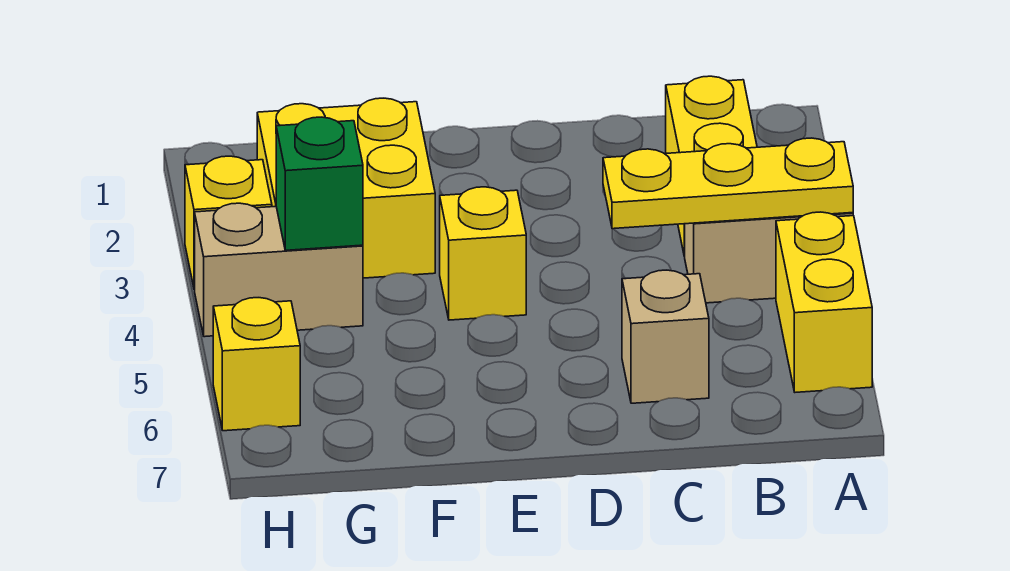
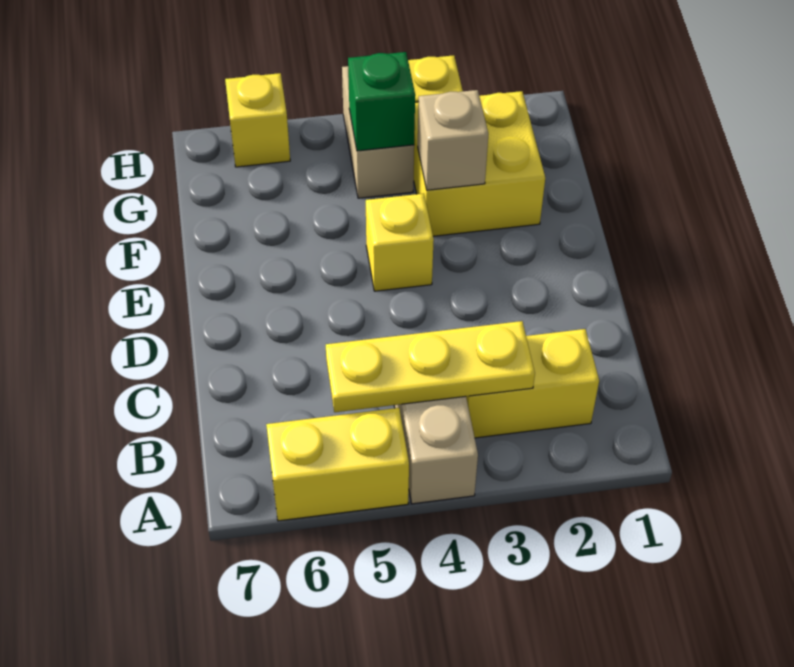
yellow plate A4:C4 level 2 -> yellow plate B3:B5 level 2
tan brick C6 level 1 -> tan brick F3 level 2

